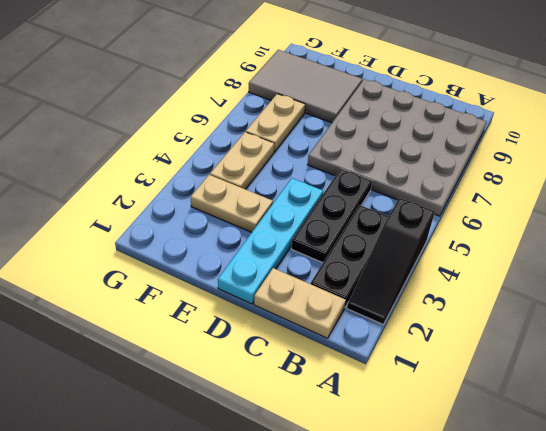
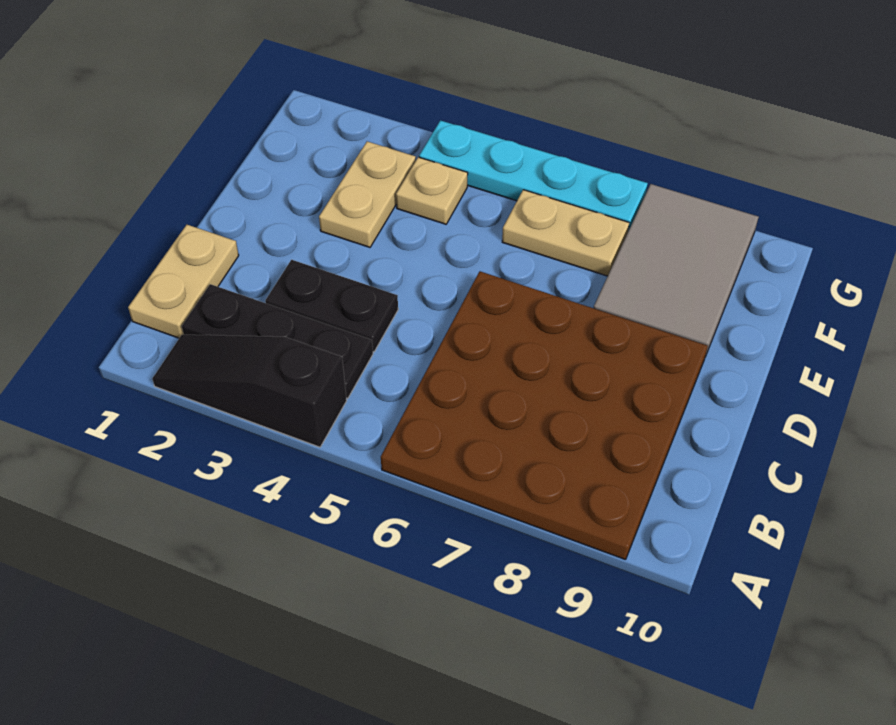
grey plate A6:D9 level 1 -> brown plate A6:D9 level 1
black plate C3:C5 level 1 -> black plate C3:C4 level 1
cyan plate D1:D4 level 1 -> cyan plate G4:G7 level 1
tan plate F4:F5 level 1 -> tan plate F4 level 1

